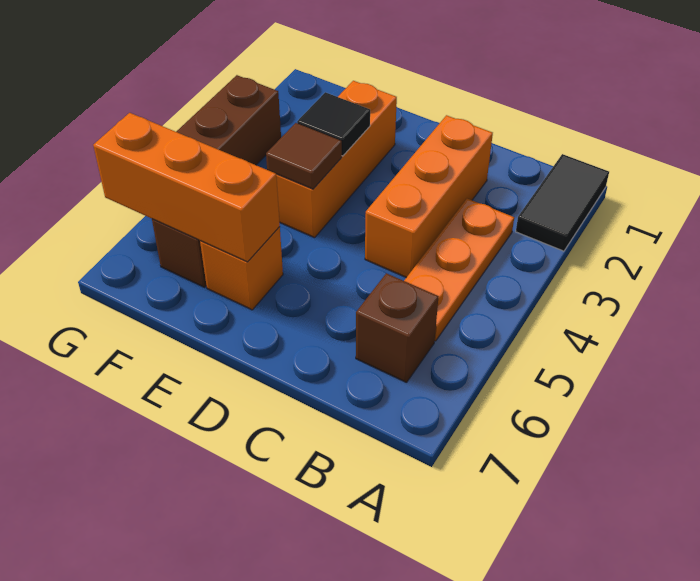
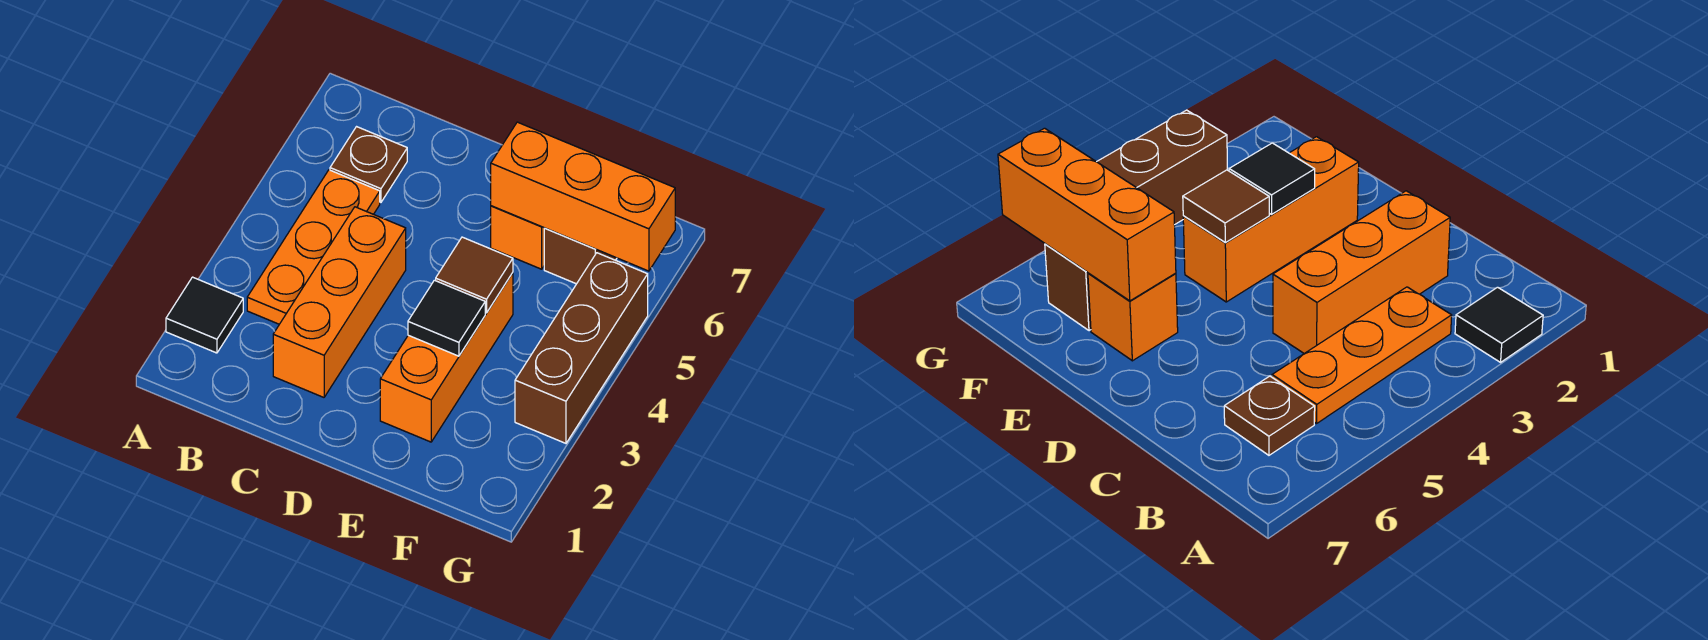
black tile A1:A2 level 1 -> black tile A2 level 1
brown brick B6 level 1 -> brown plate B6 level 1

